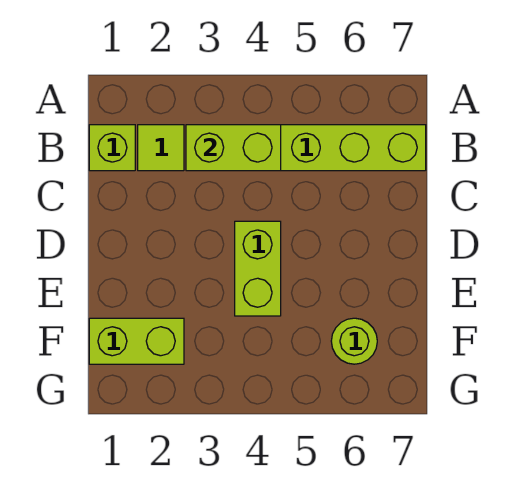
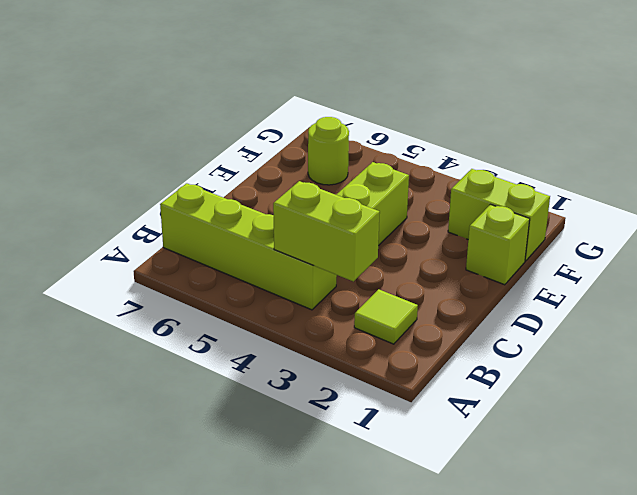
lime brick B1 level 1 -> lime brick E1 level 1

